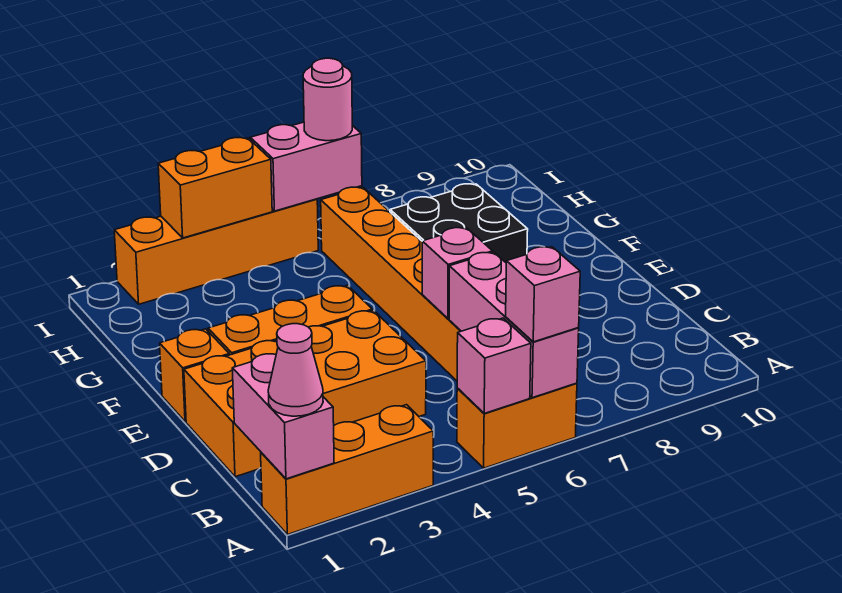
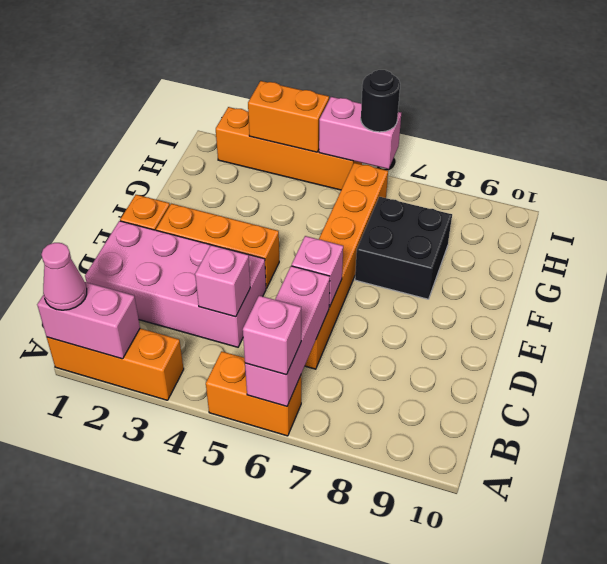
pink brick A1:B1 level 2 -> pink brick A1:A2 level 2
pink brick A5 level 2 -> pink brick C4 level 2
orange brick C1:D4 level 1 -> pink brick C1:D4 level 1
pink round brick I6 level 3 -> black round brick I6 level 3

